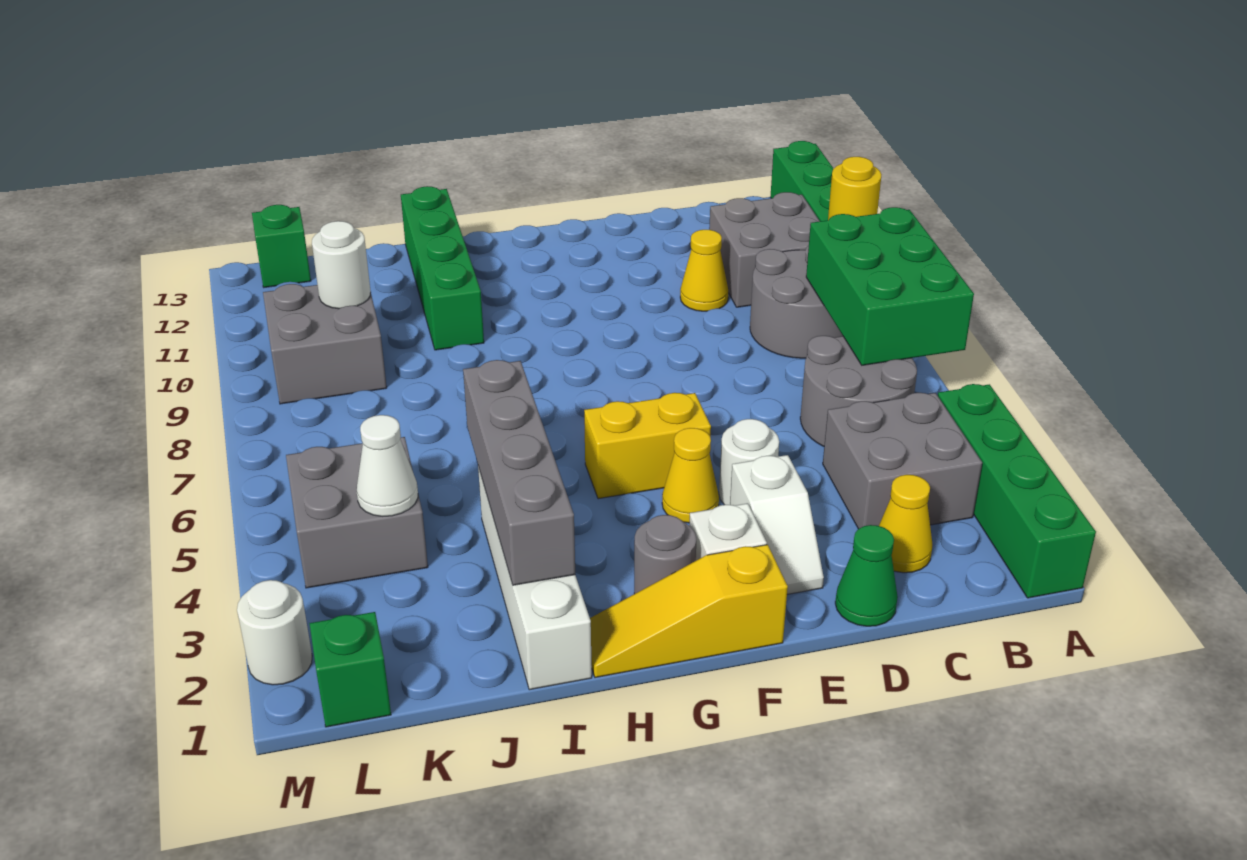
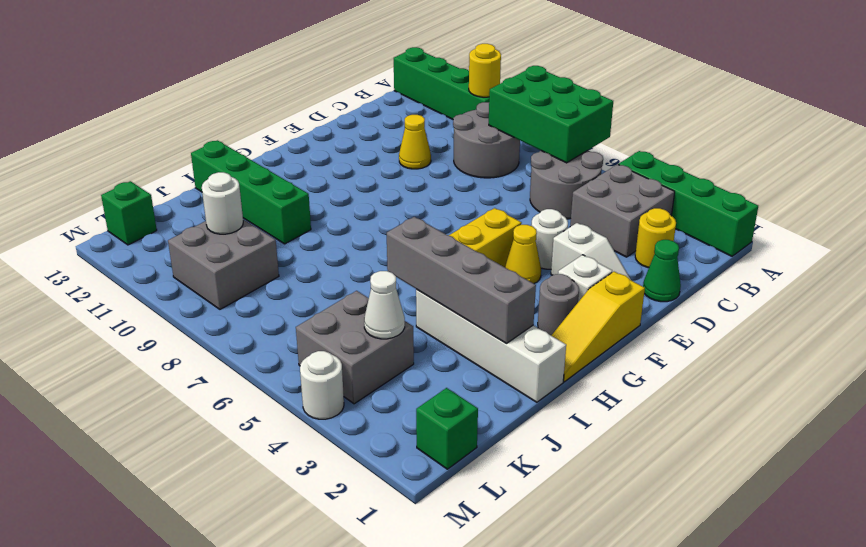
grey brick B10:C11 level 1 -> none
yellow cone C2 level 1 -> yellow round brick C2 level 1
white round brick M2 level 1 -> white round brick M4 level 1

